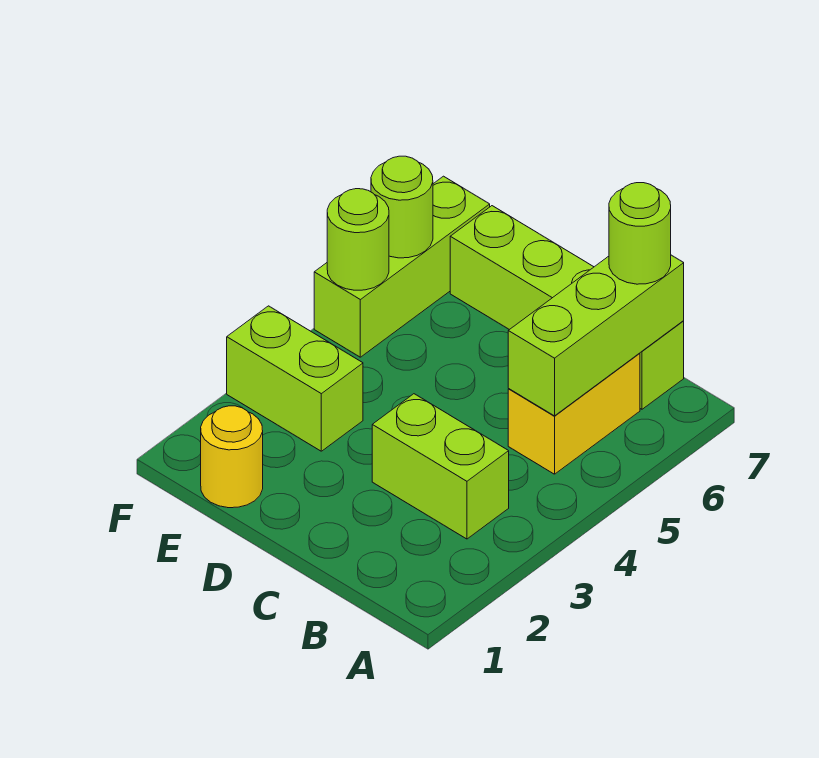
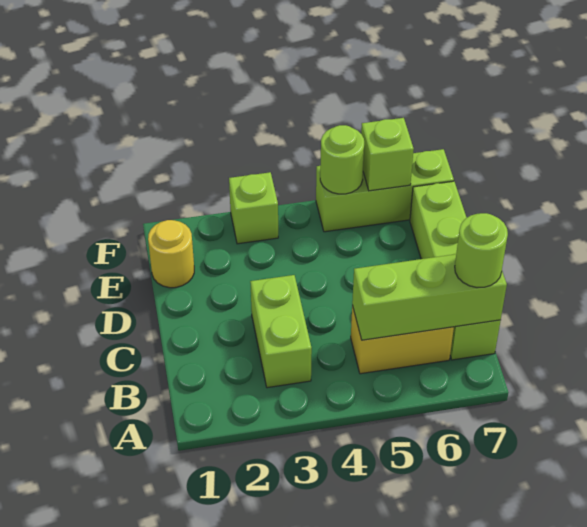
lime brick E3:F3 level 1 -> lime brick F3 level 1
lime round brick F6 level 2 -> lime brick F6 level 2

